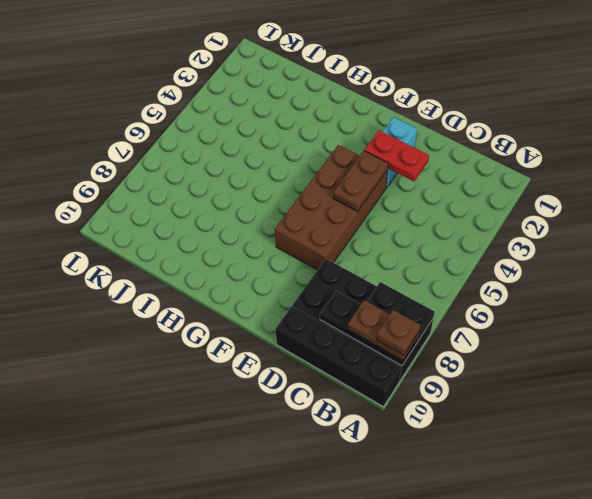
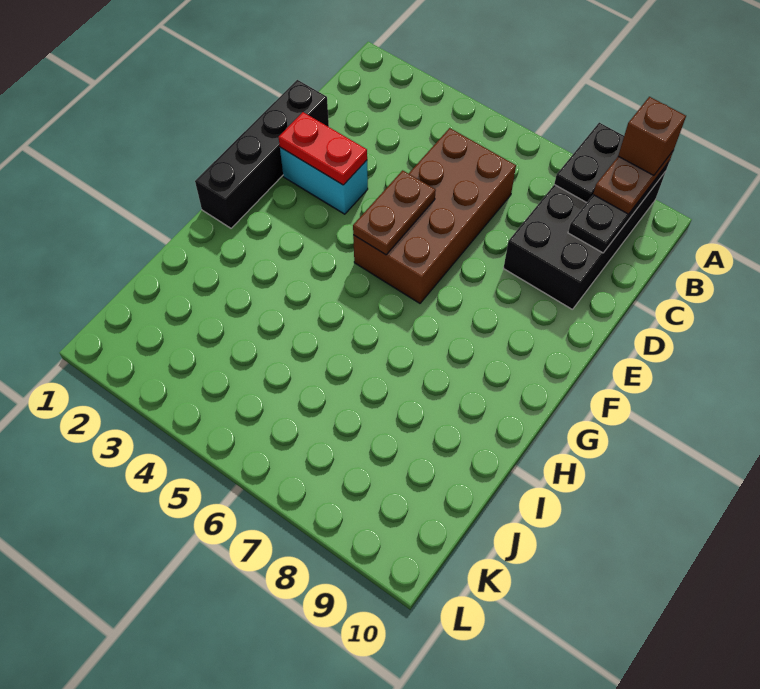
brown plate A9 level 4 -> brown brick A9 level 4
black brick A10:D10 level 1 -> black brick D1:G1 level 1
red plate D3:E3 level 2 -> red plate E2:E3 level 2
brown brick E4:F7 level 1 -> brown brick C5:F6 level 1
brown plate E4:E5 level 2 -> brown plate E5:F5 level 2

